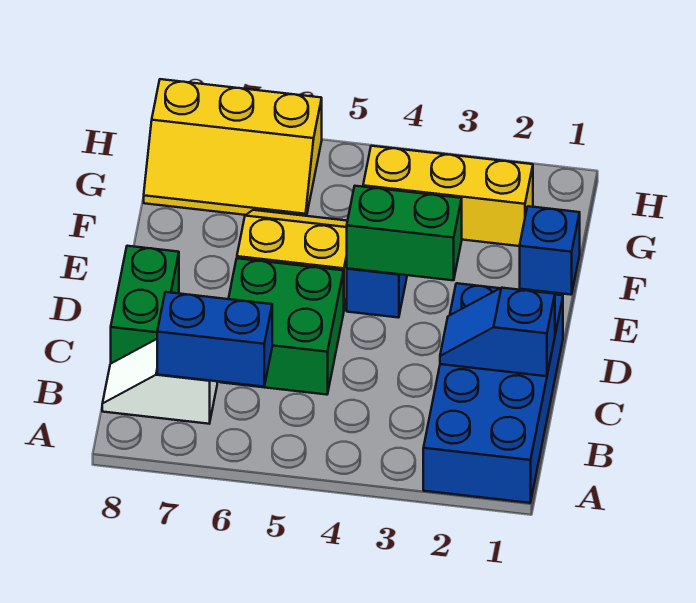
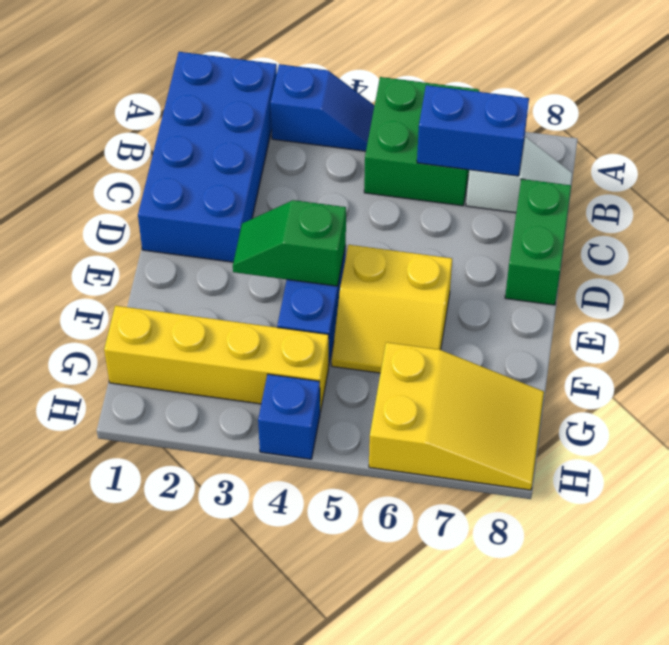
blue slope C1:C2 level 2 top 1 -> blue slope A3:A4 level 1 top 3
green brick C5:D6 level 1 -> green brick A5:B6 level 1
green brick E3:E4 level 2 -> green slope E3:E4 level 2 top 4
blue brick F1 level 1 -> blue brick H4 level 1
yellow brick G2:G4 level 1 -> yellow brick G1:G4 level 1
yellow slope G6:H8 level 1 top H -> yellow slope G6:H8 level 1 top 6

